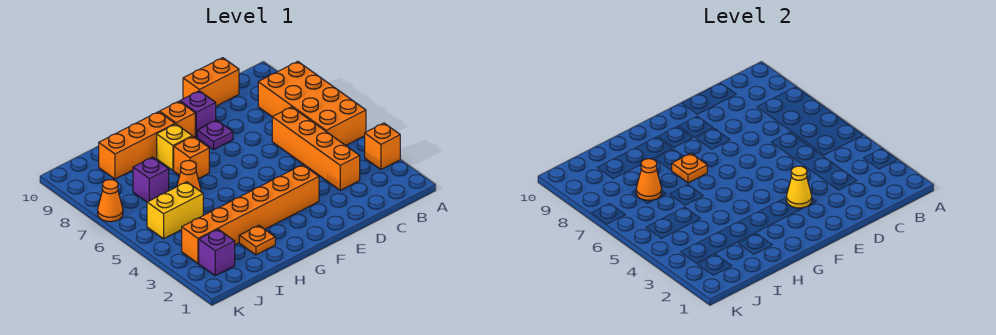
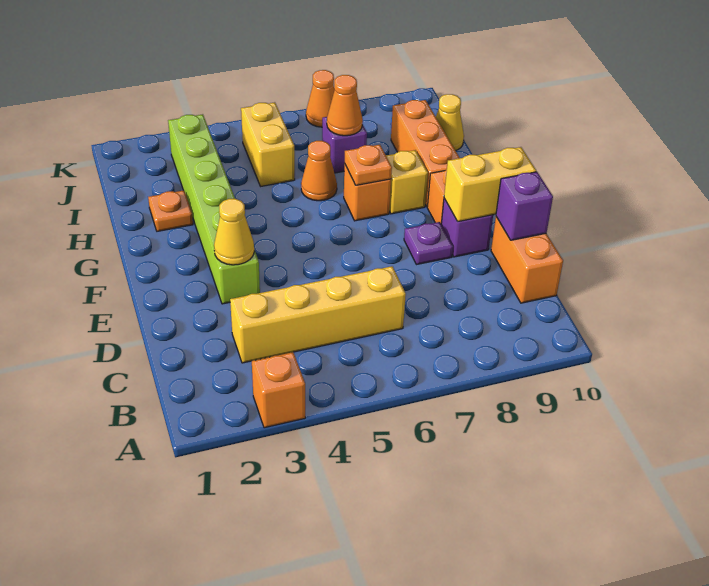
orange brick A5:B8 level 1 -> none
orange brick C3:C6 level 1 -> yellow brick C3:C6 level 1
orange brick E3:J3 level 1 -> lime brick E3:J3 level 1
none -> yellow brick E9:E10 level 2
none -> yellow cone I10 level 1
purple brick J2 level 1 -> purple brick D10 level 2

